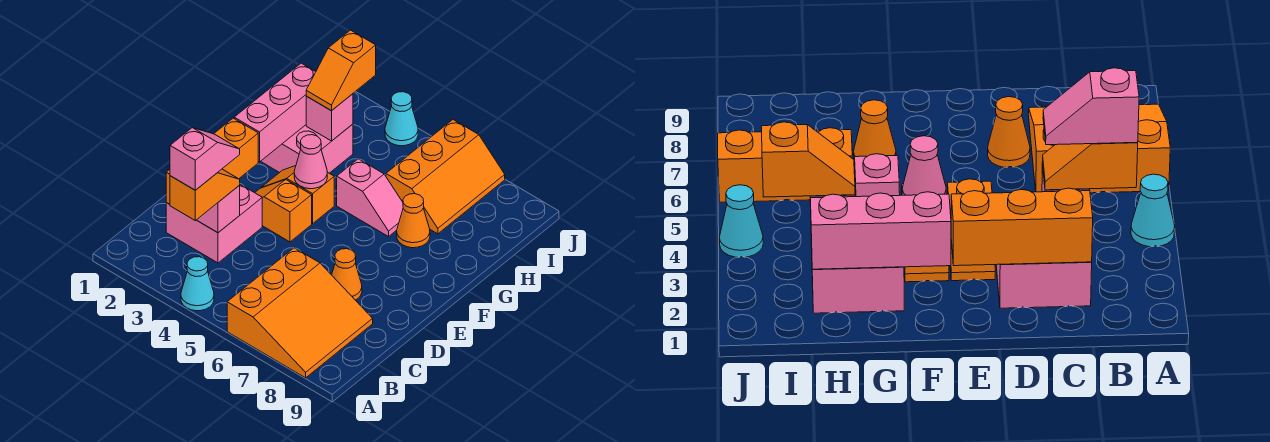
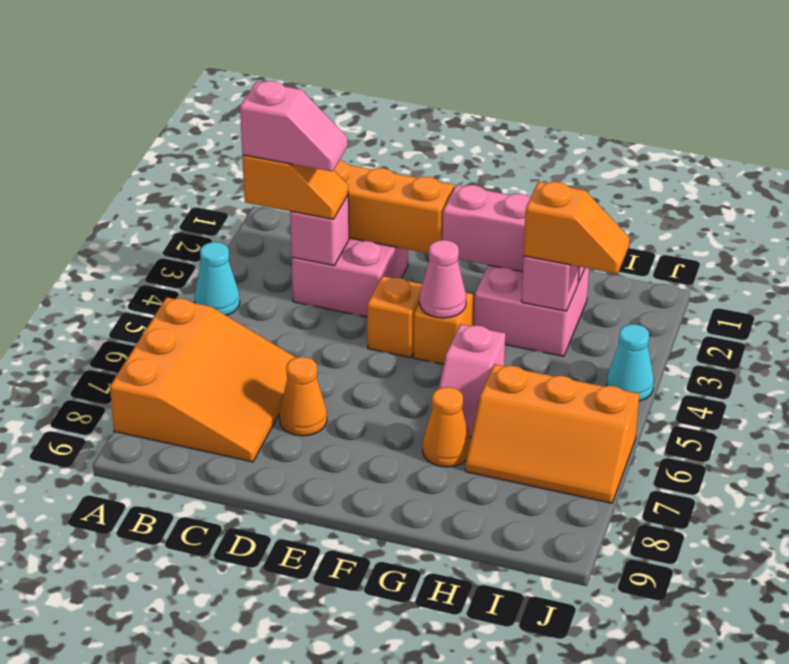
orange slope A6:C8 level 1 top 6 -> orange slope A6:C8 level 1 top A
orange slope H3:I3 level 3 top I -> orange slope H3:I3 level 3 top H

